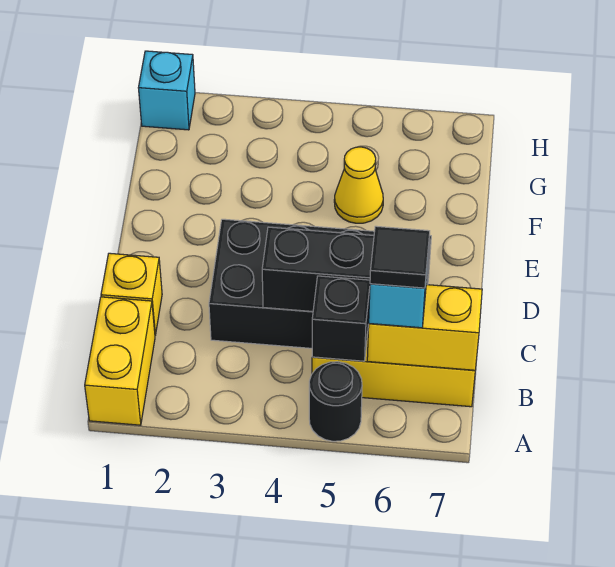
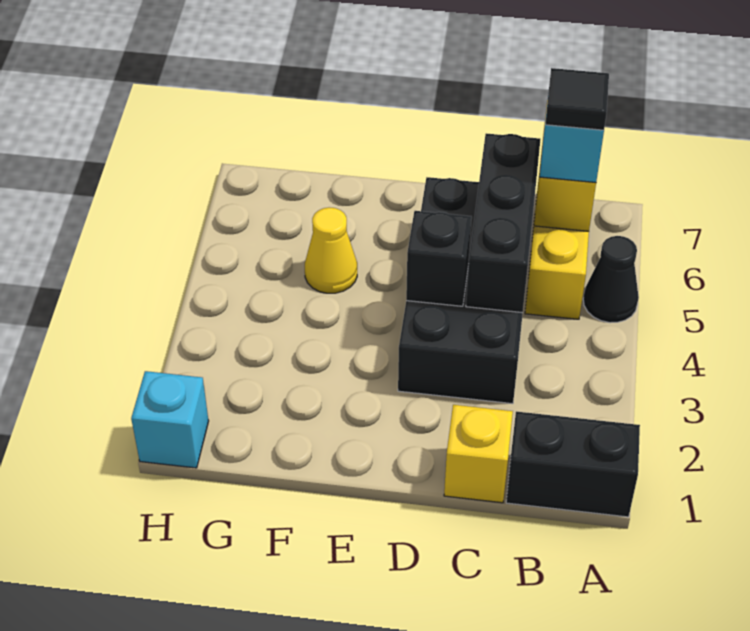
yellow brick A1:B1 level 1 -> black brick A1:B1 level 1
black round brick A5 level 1 -> black cone A5 level 1
black brick B5 level 2 -> black brick D4 level 2

